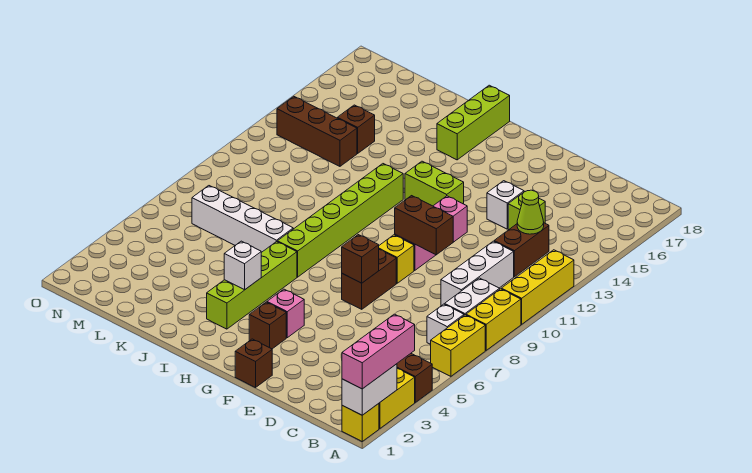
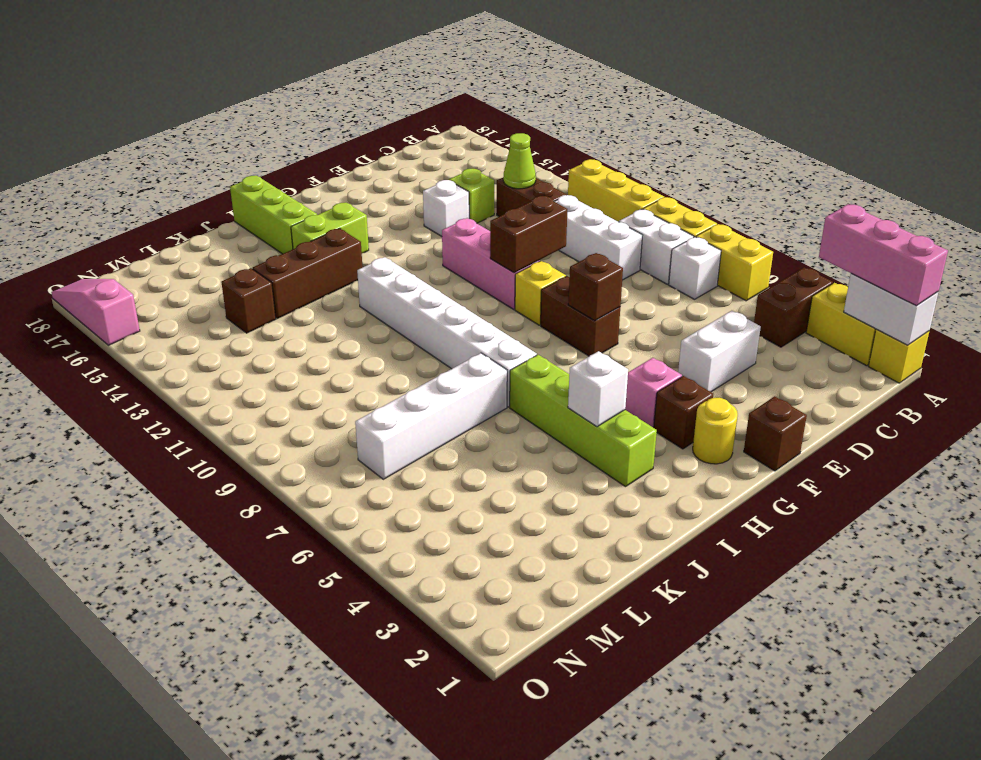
none -> white brick D4:E4 level 1
none -> yellow round brick G2 level 1
lime brick G13:H13 level 1 -> lime brick H15:I15 level 1
lime brick I7:I12 level 1 -> white brick I7:I12 level 1
brown brick L13:N13 level 1 -> brown brick I14:K14 level 1
none -> pink slope O16:O18 level 1 top 16

